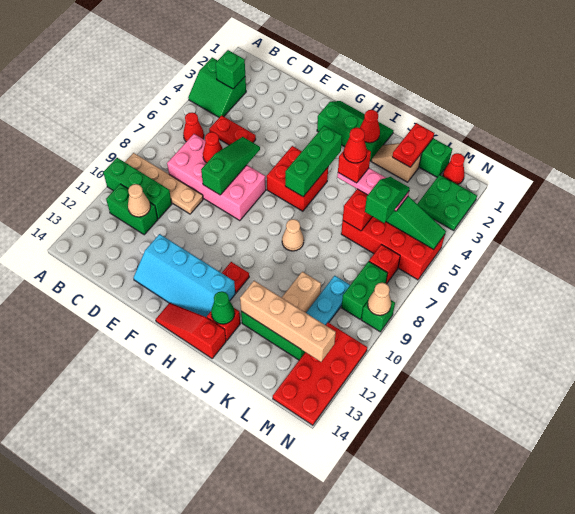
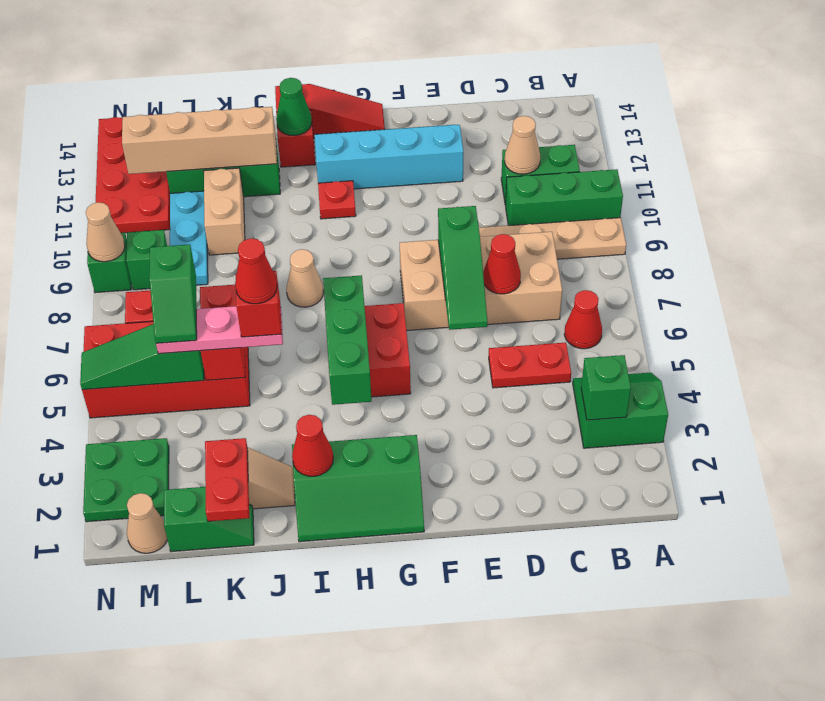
pink brick C7:F8 level 1 -> tan brick C7:F8 level 1
red cone M1 level 1 -> tan cone M1 level 1
green brick M8:M9 level 1 -> green brick M9 level 1

